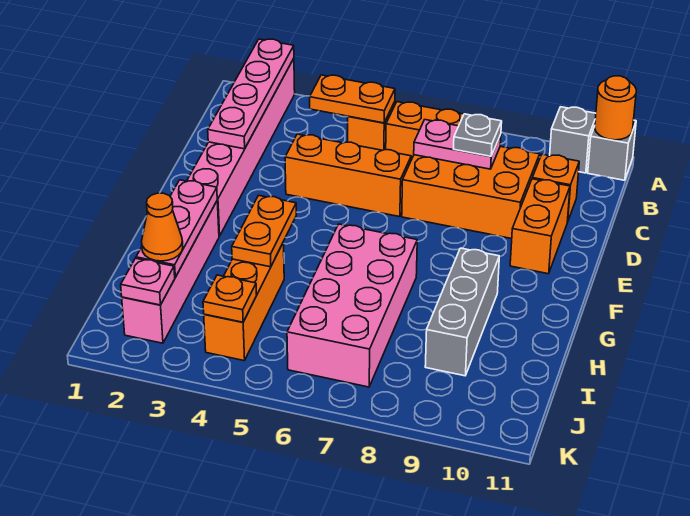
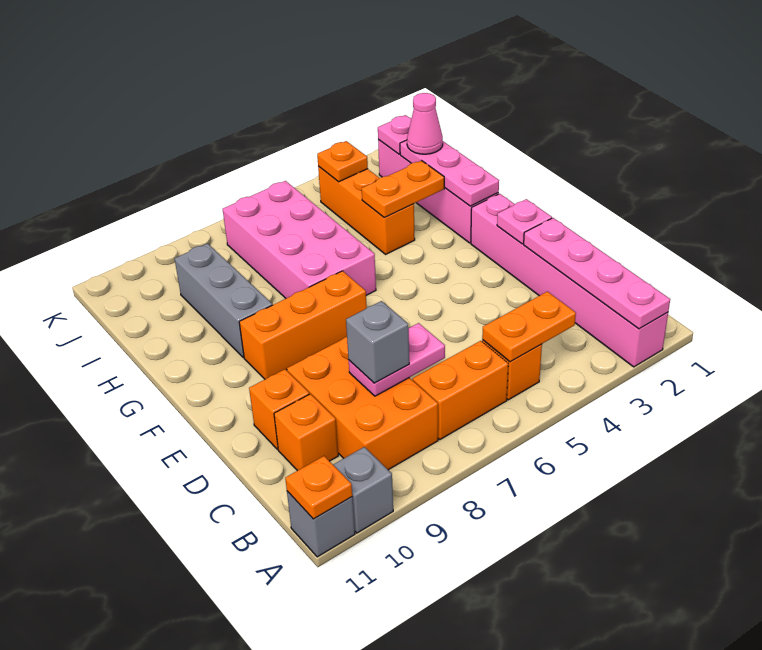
orange round brick A11 level 2 -> orange plate A11 level 2
orange brick C7:D9 level 1 -> orange brick B8:D9 level 1
grey plate C8 level 3 -> grey brick C8 level 3
orange brick D4:D6 level 1 -> orange brick F7:F9 level 1
orange brick D10:E10 level 1 -> orange brick D10 level 1
none -> pink plate E2 level 2
orange plate G4:H4 level 2 -> orange plate H3:H4 level 2
orange cone I2 level 3 -> pink cone I2 level 3

